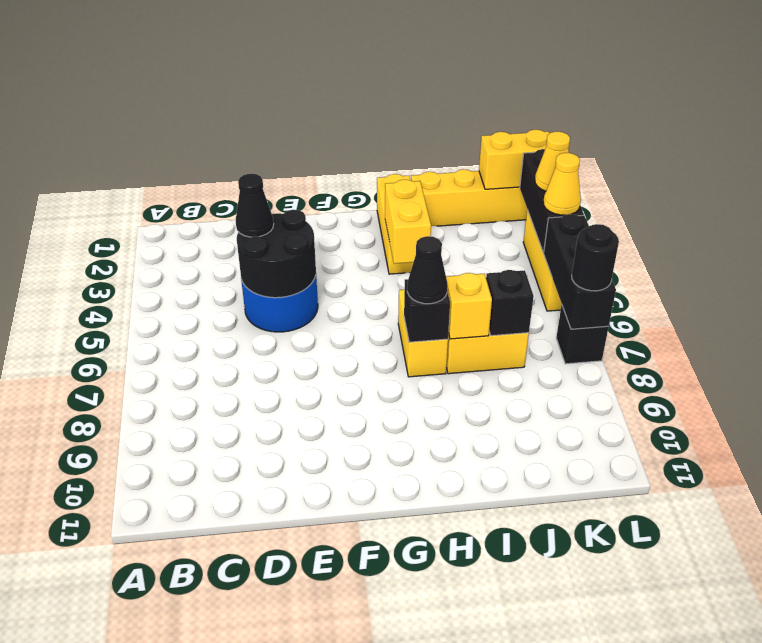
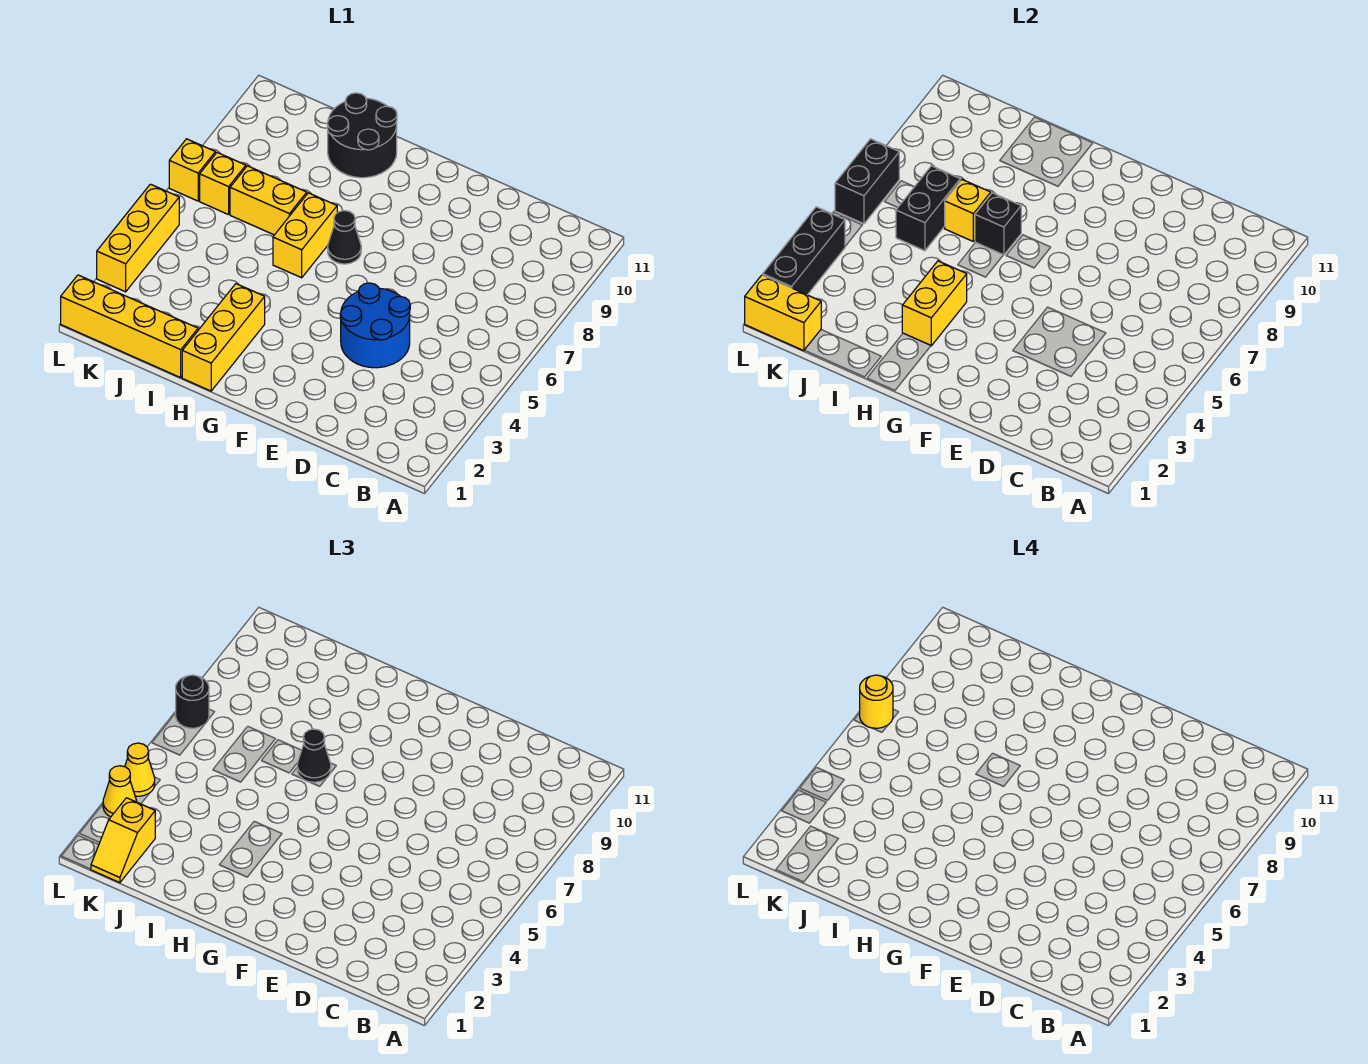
black round brick D4:E5 level 2 -> black round brick H10:I11 level 1
black cone D4 level 3 -> black cone G7 level 1
black brick J7 level 2 -> black brick J6:J7 level 2
none -> yellow slope K1:K2 level 3 top 2
none -> yellow brick K7 level 1
black brick L5:L7 level 2 -> black brick L6:L7 level 2
black brick L7 level 1 -> yellow brick L7 level 1
none -> yellow round brick L7 level 4

